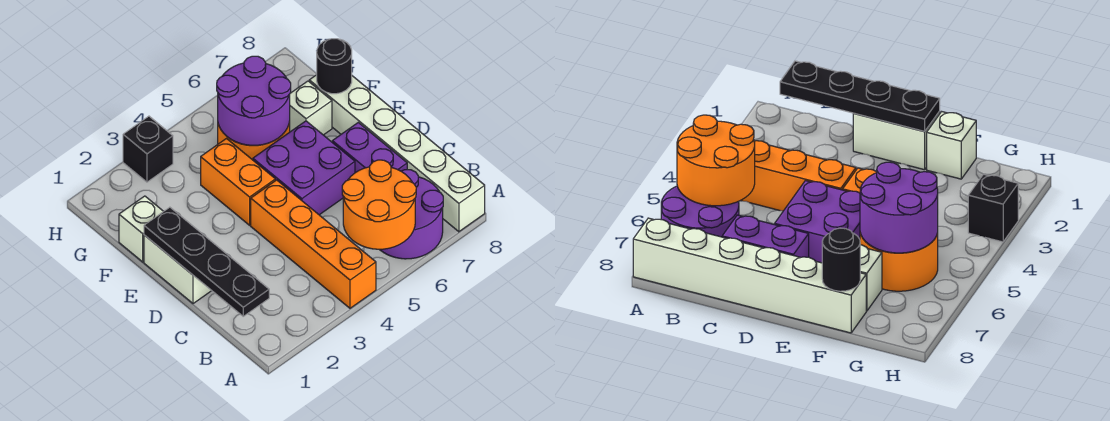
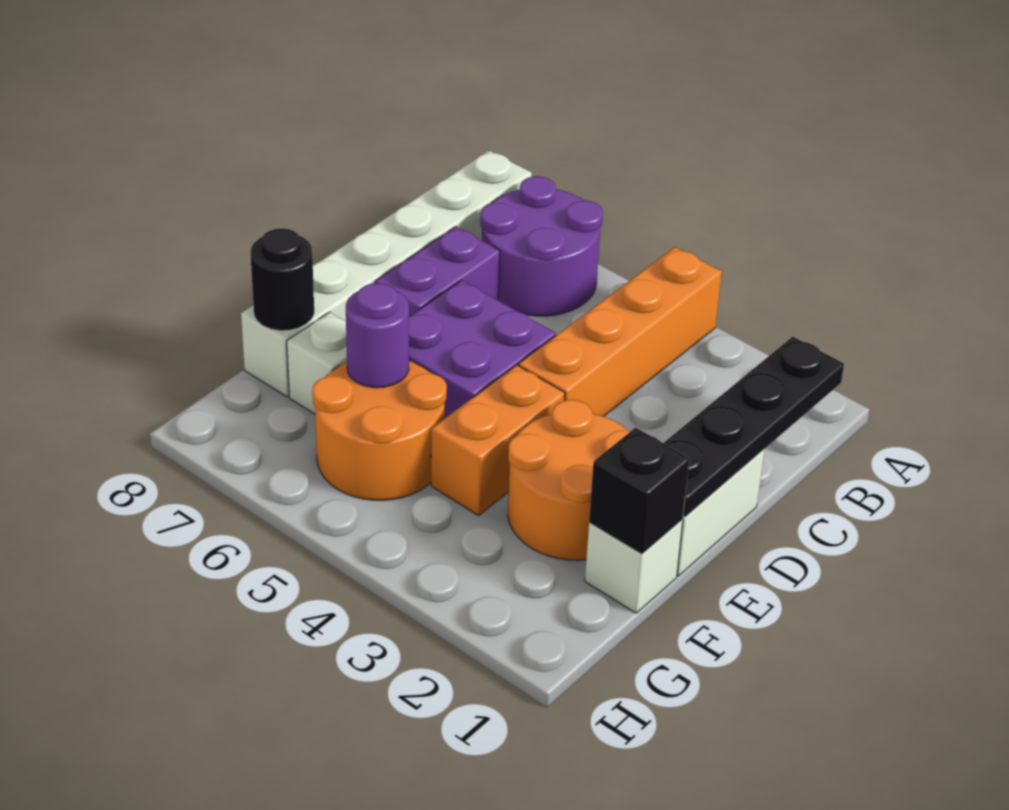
orange round brick A5:B6 level 2 -> orange round brick E2:F3 level 1
purple round brick F5:G6 level 2 -> purple round brick F6 level 2
black brick H3 level 1 -> black brick F1 level 2

